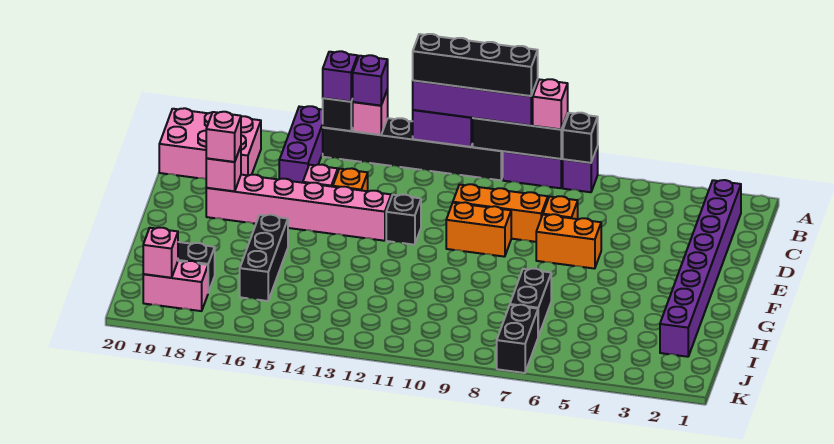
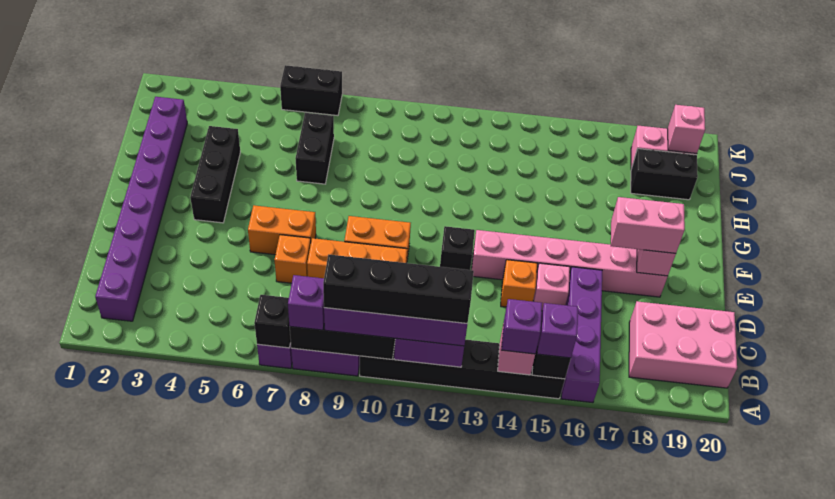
pink brick A8 level 3 -> purple brick A8 level 3
purple brick A16:C16 level 1 -> purple brick A16:D16 level 1
pink brick E18 level 3 -> pink brick E17:E18 level 3
black brick G16:I16 level 1 -> black brick F4:H4 level 1
black brick J7:K7 level 1 -> black brick K6:K7 level 1

